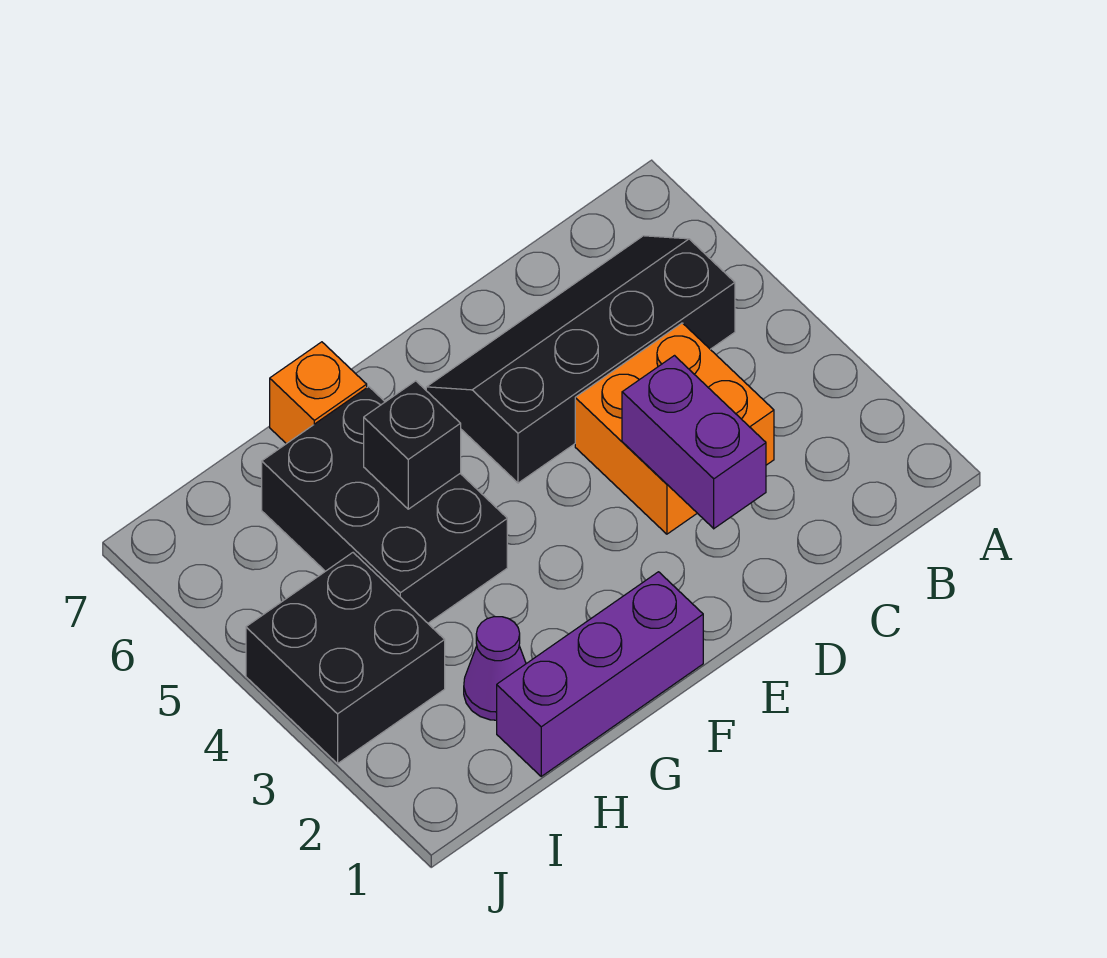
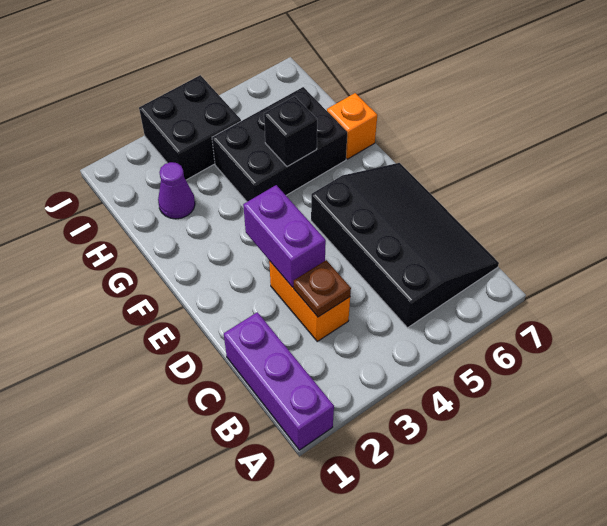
black slope B5:E6 level 1 top 5 -> black slope B5:E7 level 1 top 5
orange brick C3:D4 level 1 -> orange brick C3:D3 level 1
none -> brown plate C3 level 2
purple brick D2:D3 level 2 -> purple brick D3:E3 level 2
purple brick F1:H1 level 1 -> purple brick A1:C1 level 1

